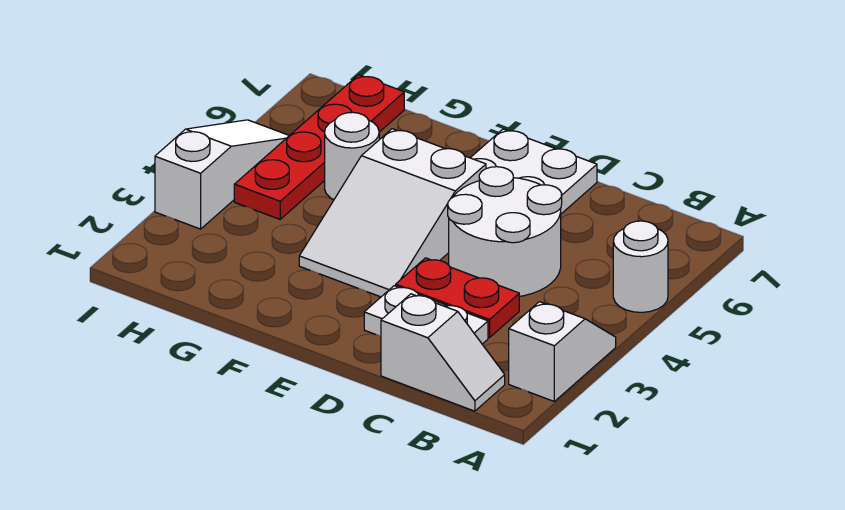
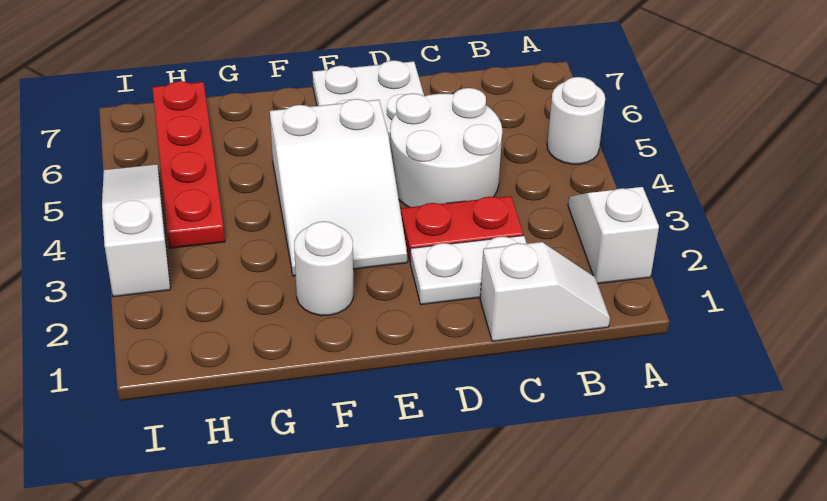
white round brick G5 level 1 -> white round brick F2 level 1

